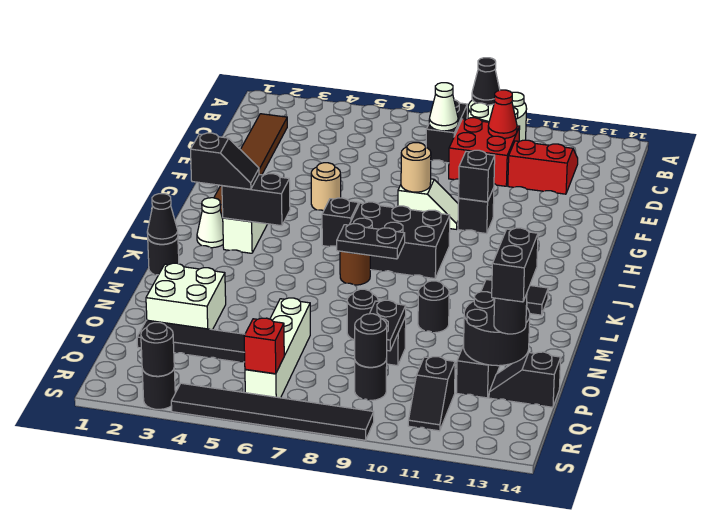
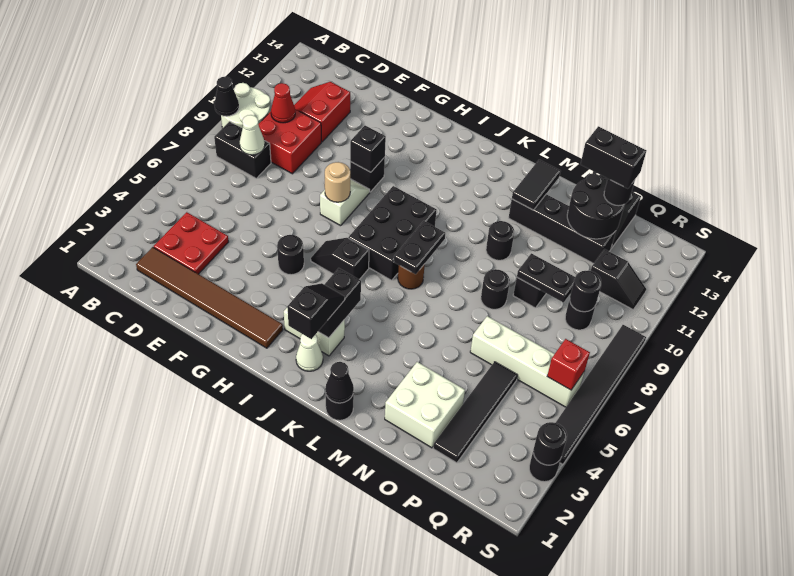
none -> red plate C3:D4 level 1
tan round brick G5 level 1 -> black round brick G5 level 1

